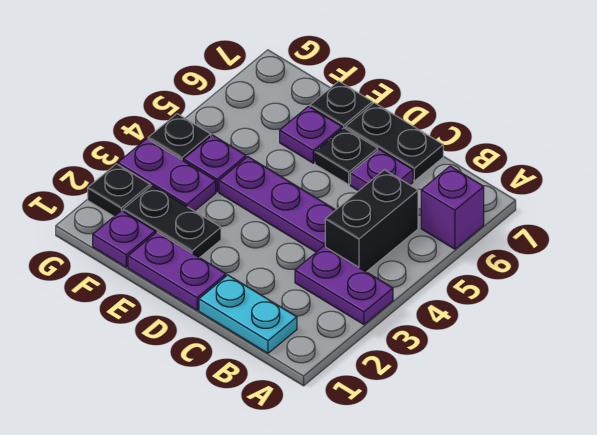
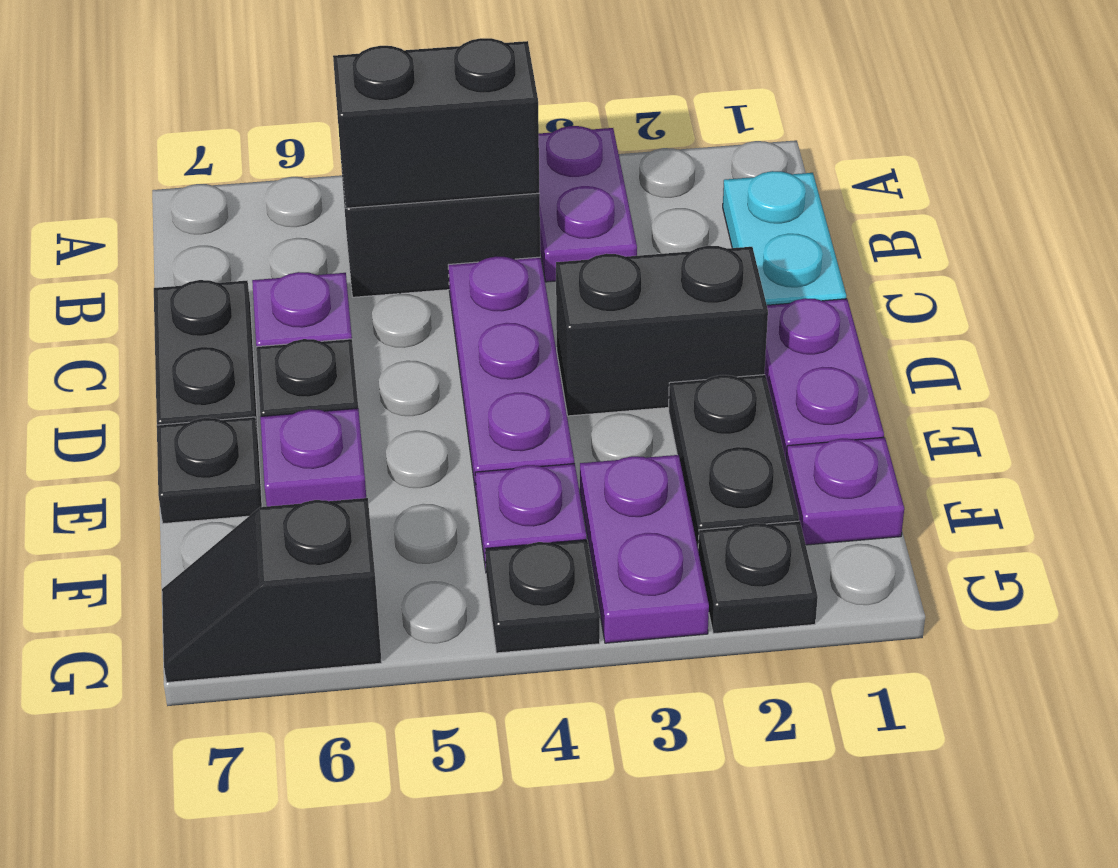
purple brick A6 level 1 -> none
none -> black brick B4:B5 level 2
none -> black brick D2:D3 level 1
none -> black slope G6:G7 level 1 top 6

